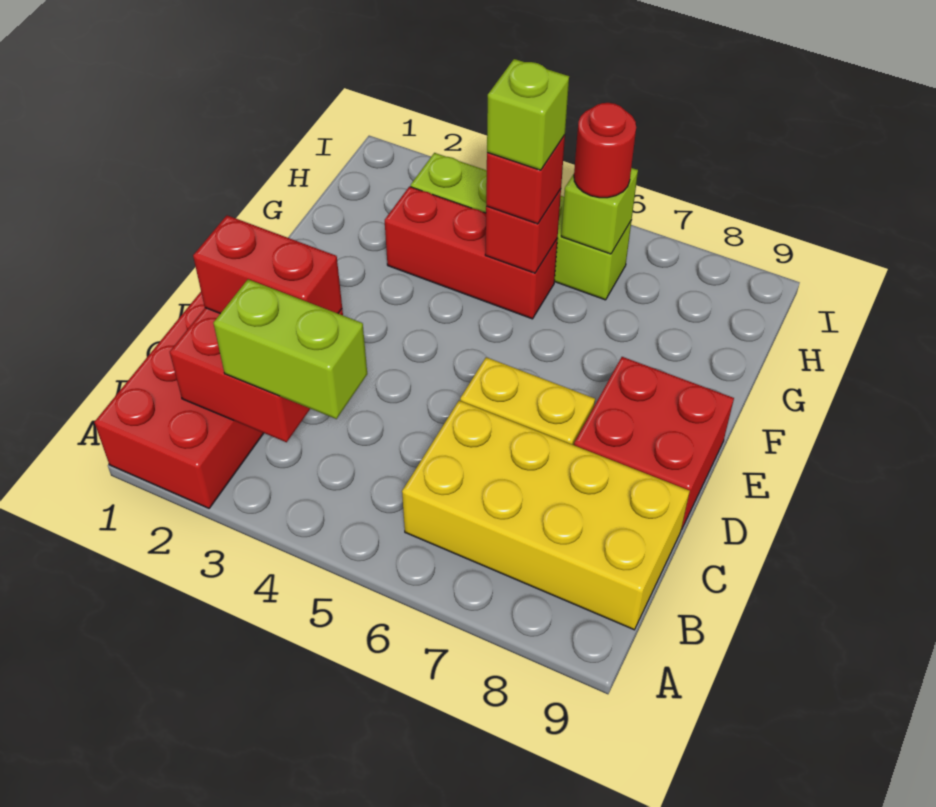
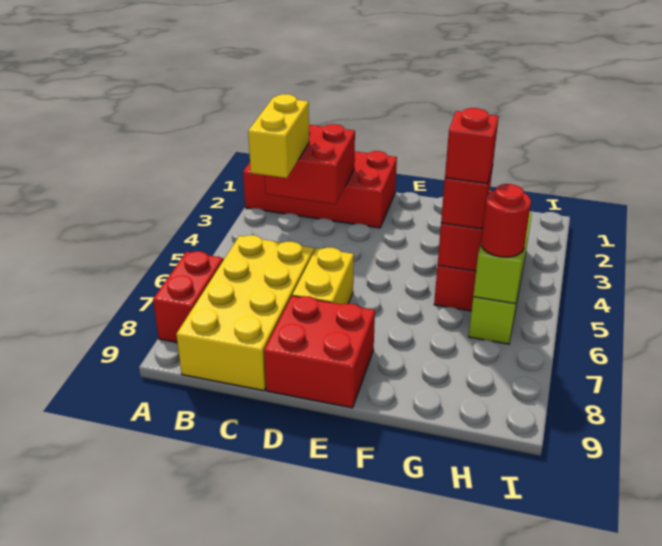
lime brick B3:B4 level 3 -> yellow brick B3:B4 level 3
red brick C2:C3 level 3 -> red brick A7:A8 level 1
lime brick G5 level 4 -> red brick G5 level 4

